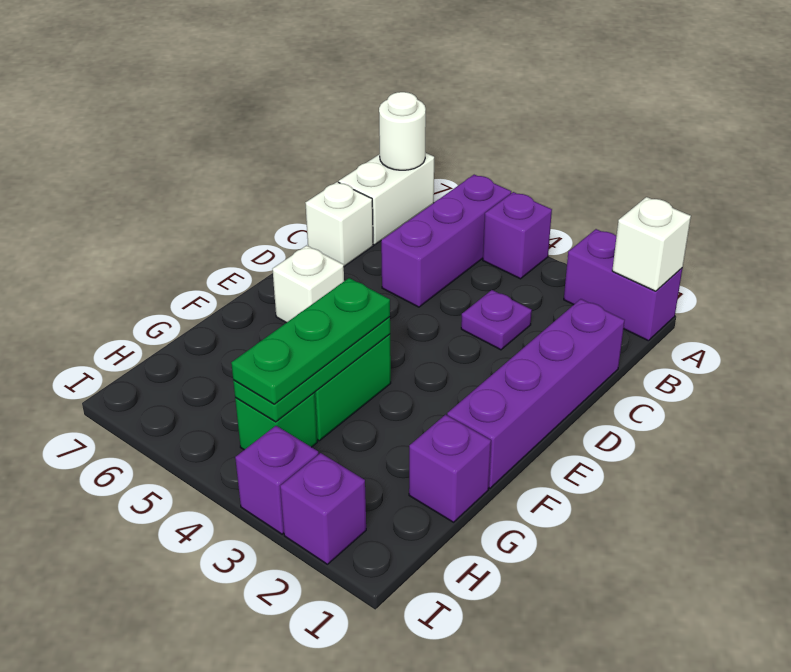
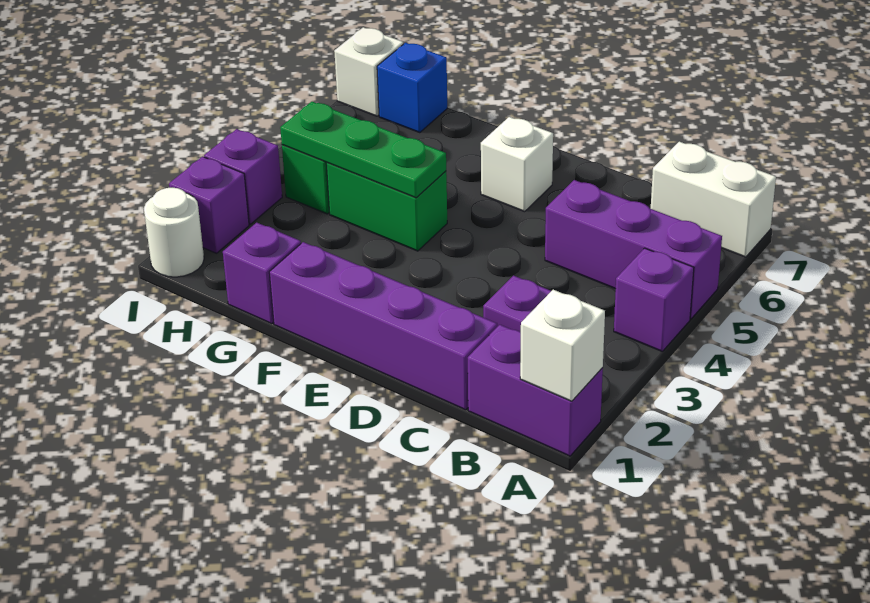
purple brick A1:A2 level 1 -> purple brick A1:B1 level 1
white round brick A7 level 2 -> white round brick I1 level 1
white brick C7 level 1 -> white brick I7 level 1
green plate F4:H4 level 3 -> none
none -> blue brick H7 level 1

